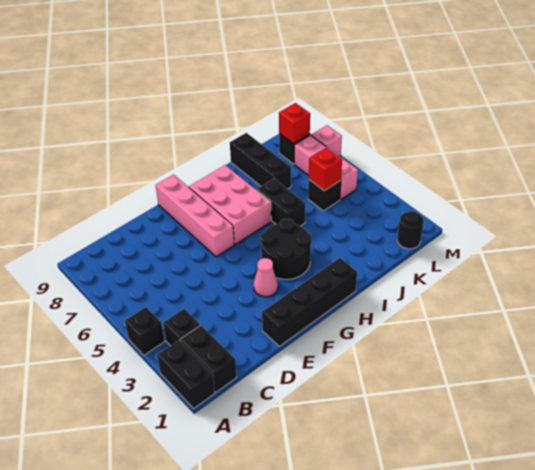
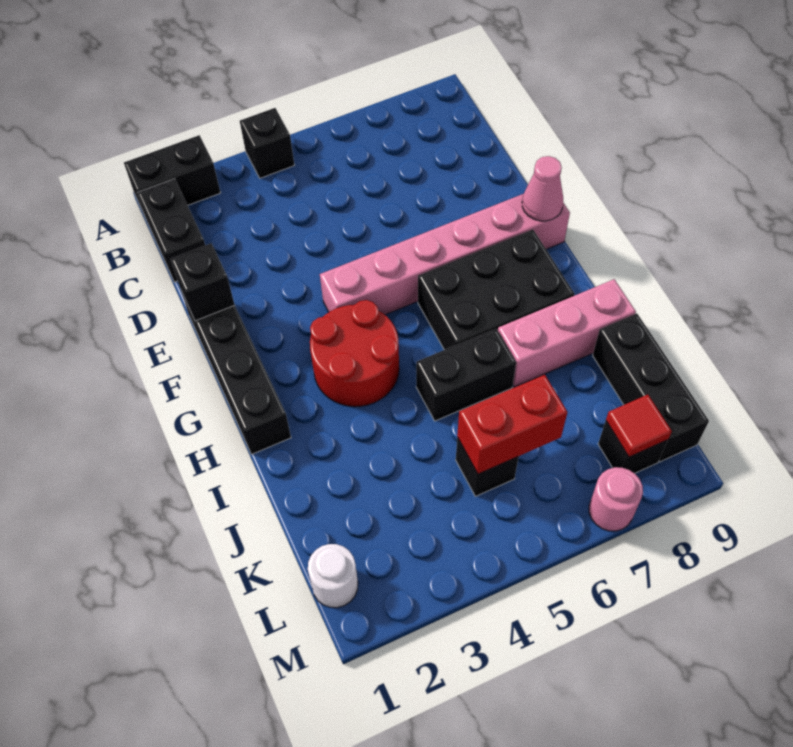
black brick B1:B2 level 1 -> black brick B1:C1 level 1
black brick B3 level 1 -> black brick E1 level 2
pink cone F3 level 1 -> pink cone F9 level 2
pink brick F6:F9 level 1 -> pink brick F4:F9 level 1
black round brick G3:H4 level 1 -> red round brick G3:H4 level 1
pink brick G6:H8 level 1 -> black brick G6:H8 level 1
black brick J7:J9 level 1 -> black brick J9:L9 level 1
red brick K5 level 2 -> red brick K5:K6 level 2
black round brick L1 level 1 -> white round brick L1 level 1
pink brick L5:L7 level 1 -> pink brick I7:I9 level 1
red brick L8 level 2 -> red tile L8 level 2
pink brick M7 level 1 -> pink round brick M7 level 1

